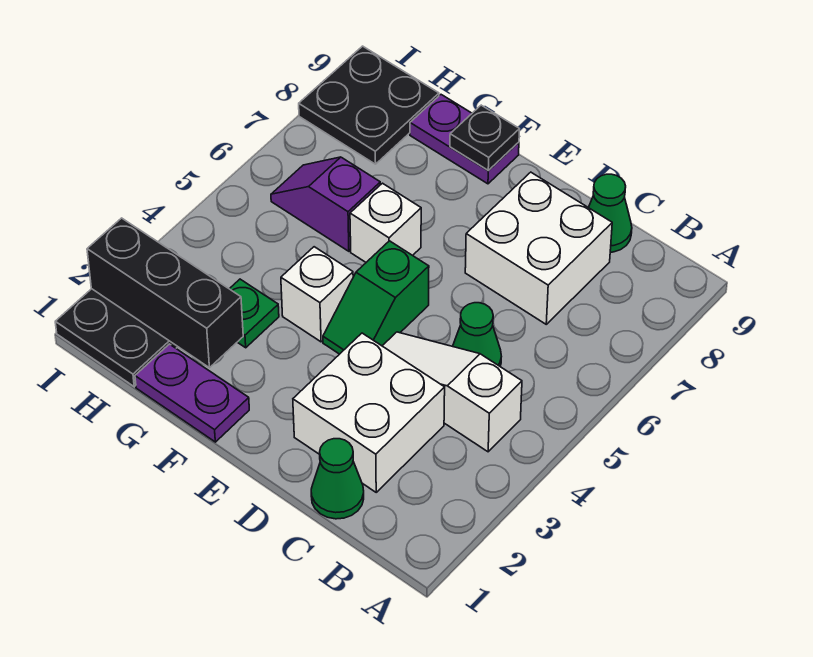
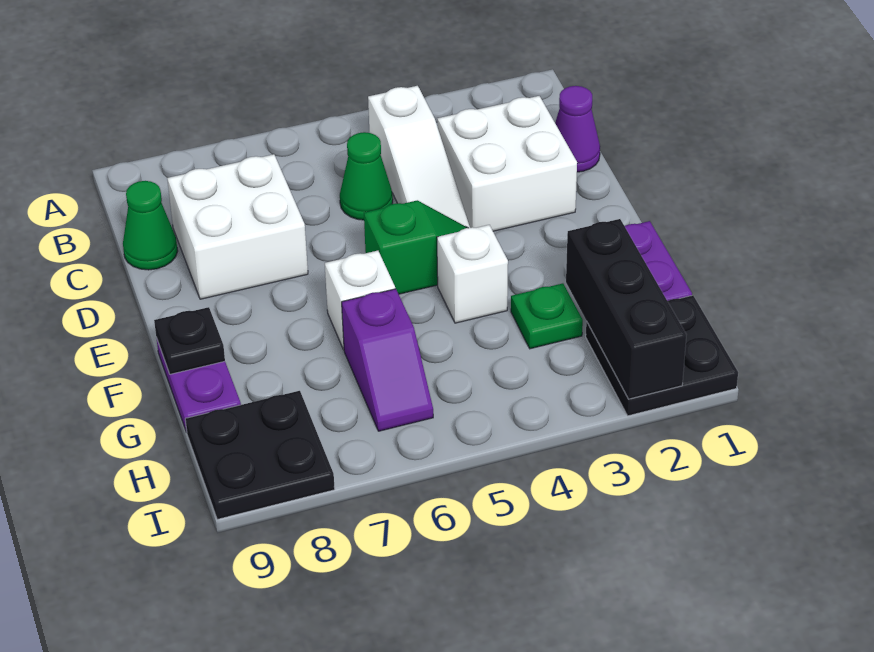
green cone C1 level 1 -> purple cone C1 level 1

